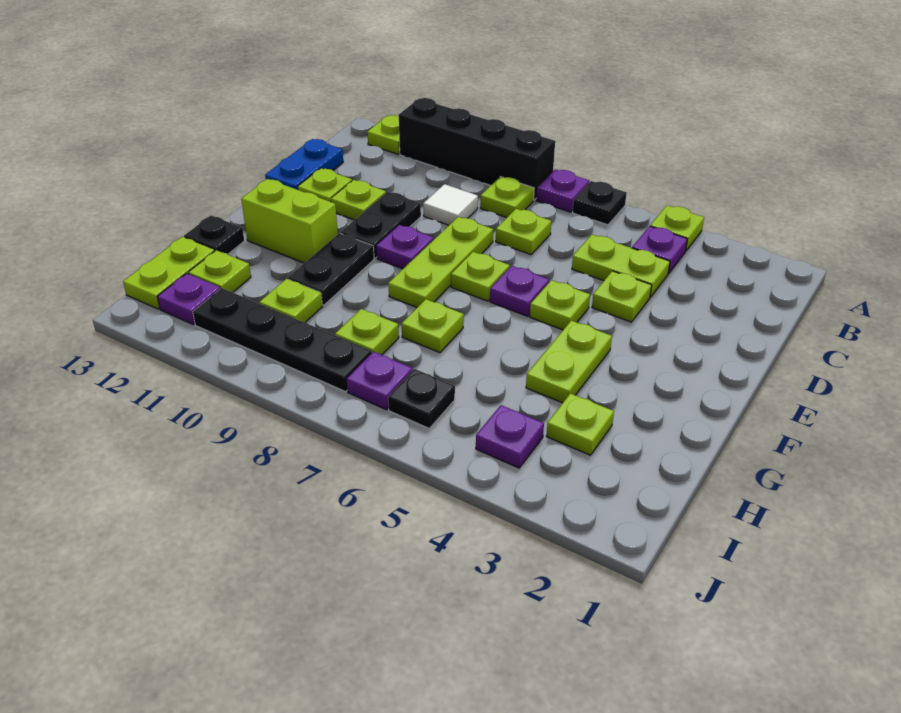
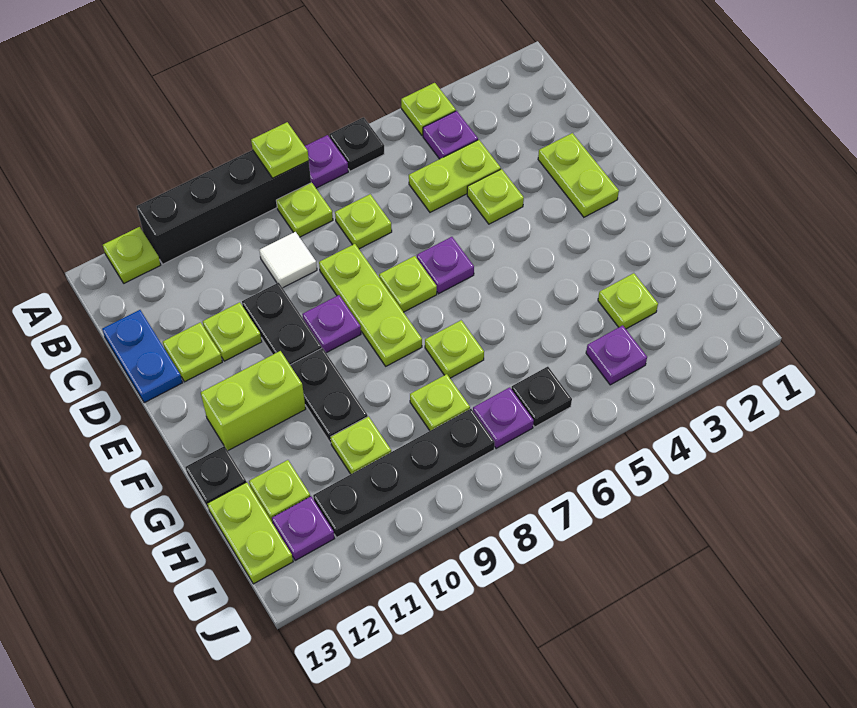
lime plate E5 level 1 -> lime plate A8 level 2
lime plate F4:G4 level 1 -> lime plate D2:E2 level 1

